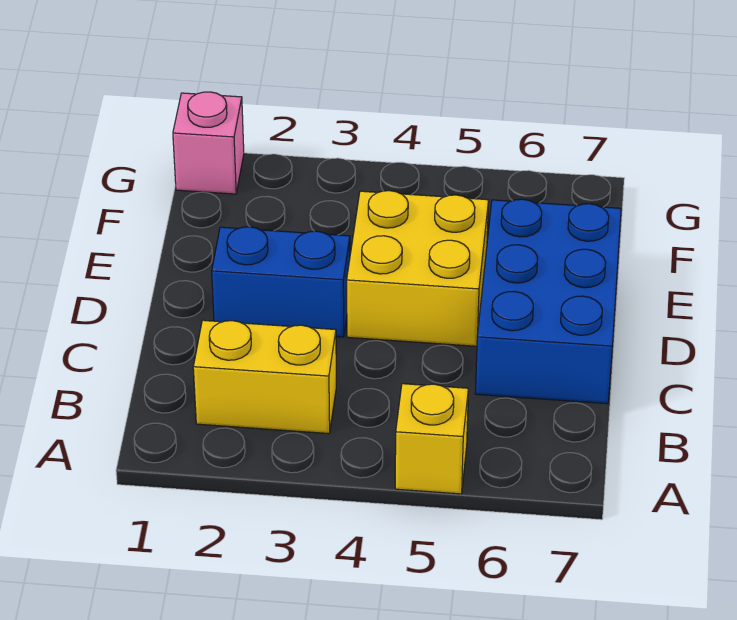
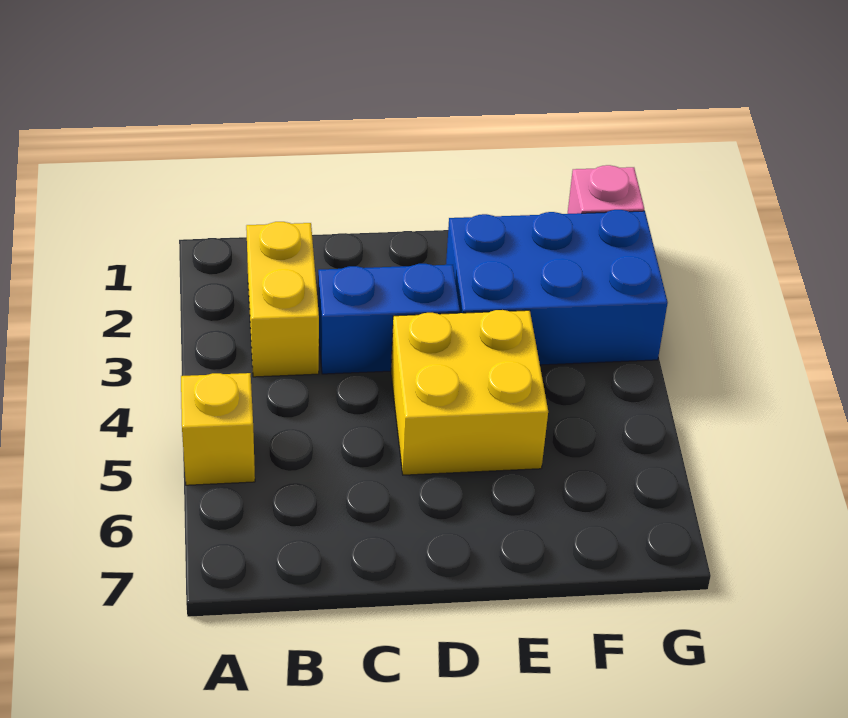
blue brick C6:E7 level 1 -> blue brick E2:G3 level 1
blue brick D2:D3 level 1 -> blue brick C3:D3 level 1

